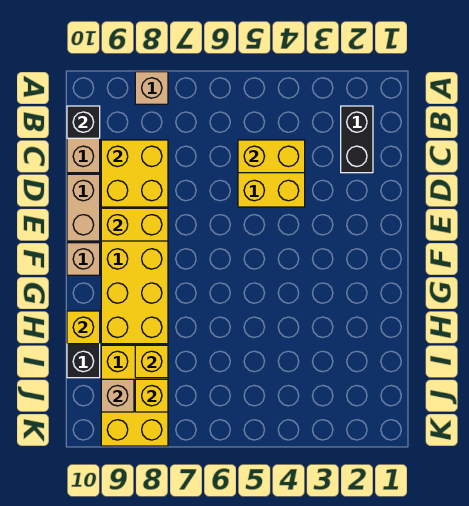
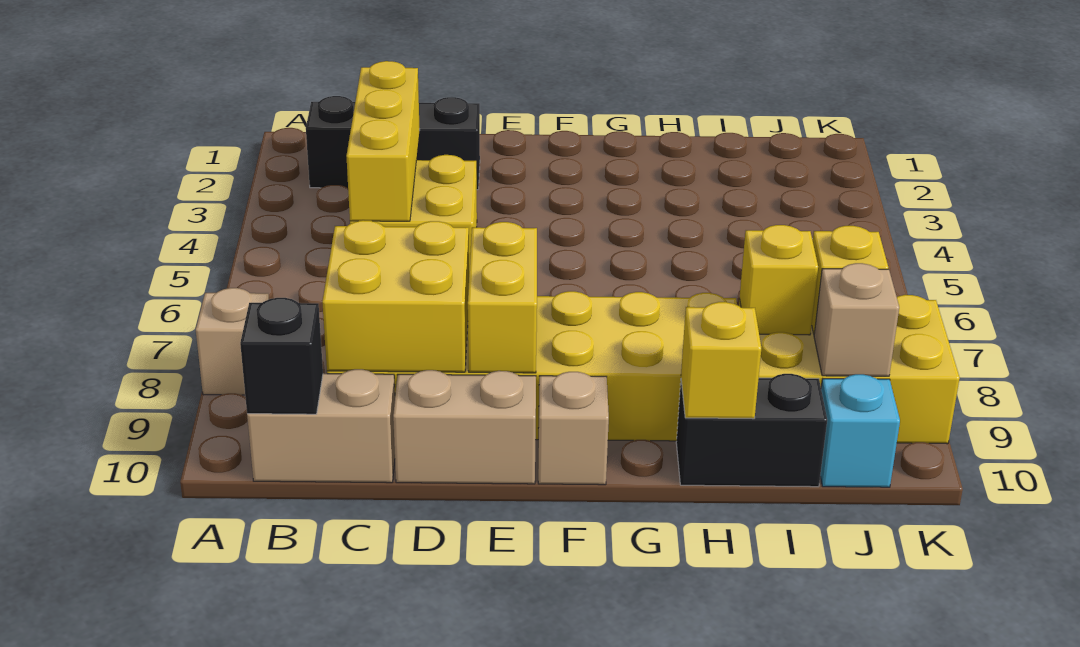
black brick B2:C2 level 1 -> black brick B2:D2 level 1
yellow brick C4:C5 level 2 -> yellow brick C3:C5 level 2
none -> cyan brick J10 level 1

